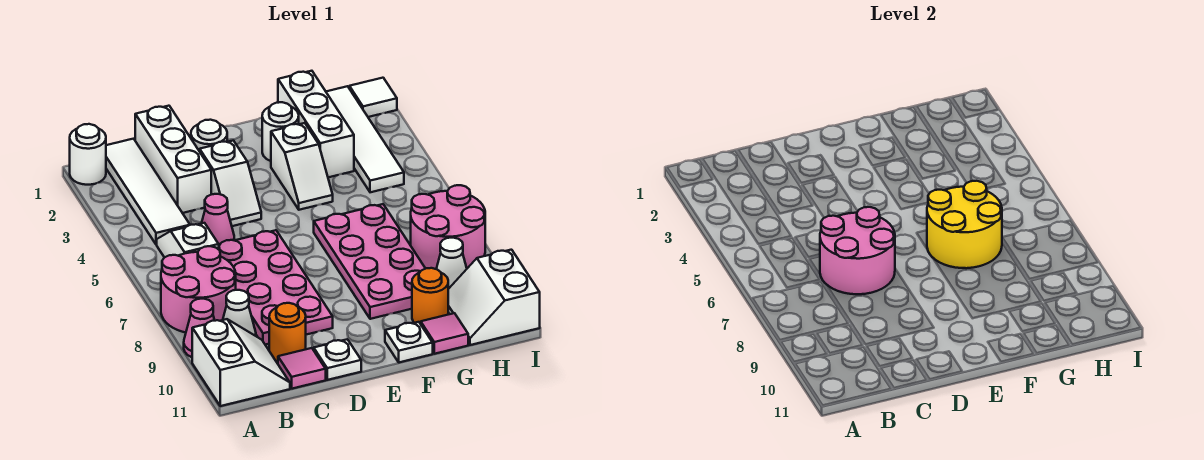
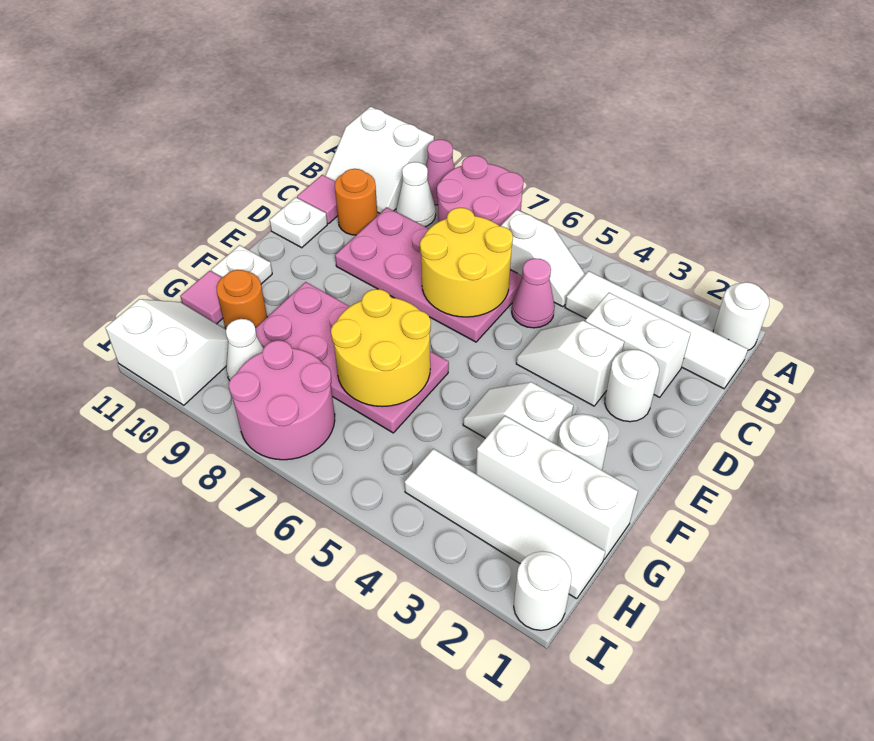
white brick C1:C3 level 1 -> white brick C2:C3 level 1
pink round brick C6:D7 level 2 -> yellow round brick C6:D7 level 2
white tile I1 level 1 -> white round brick I1 level 1

